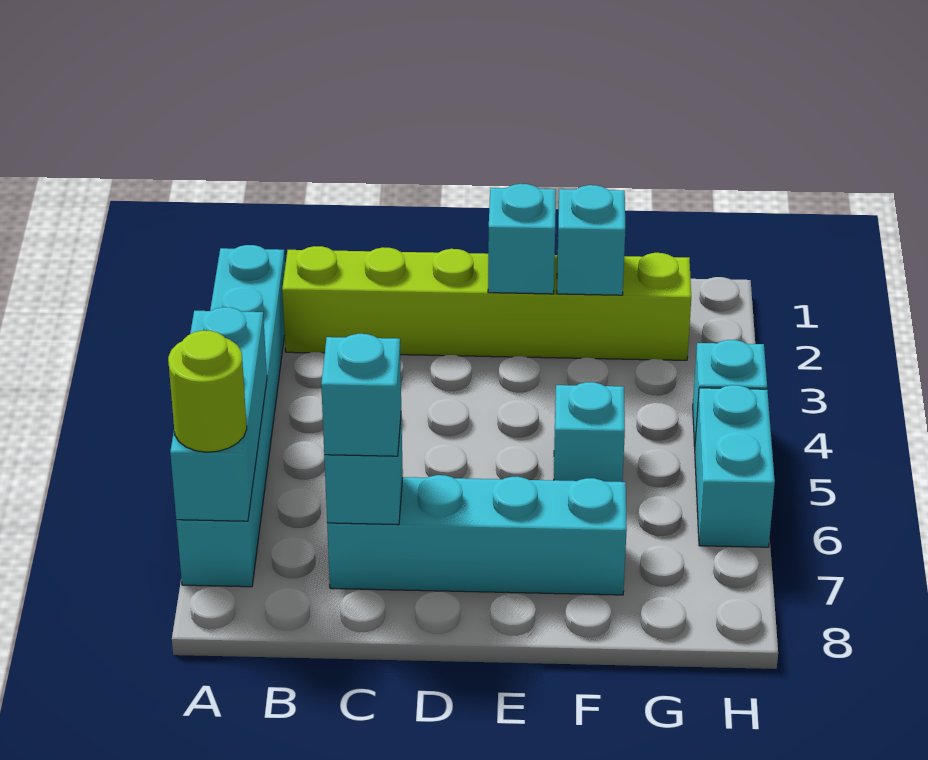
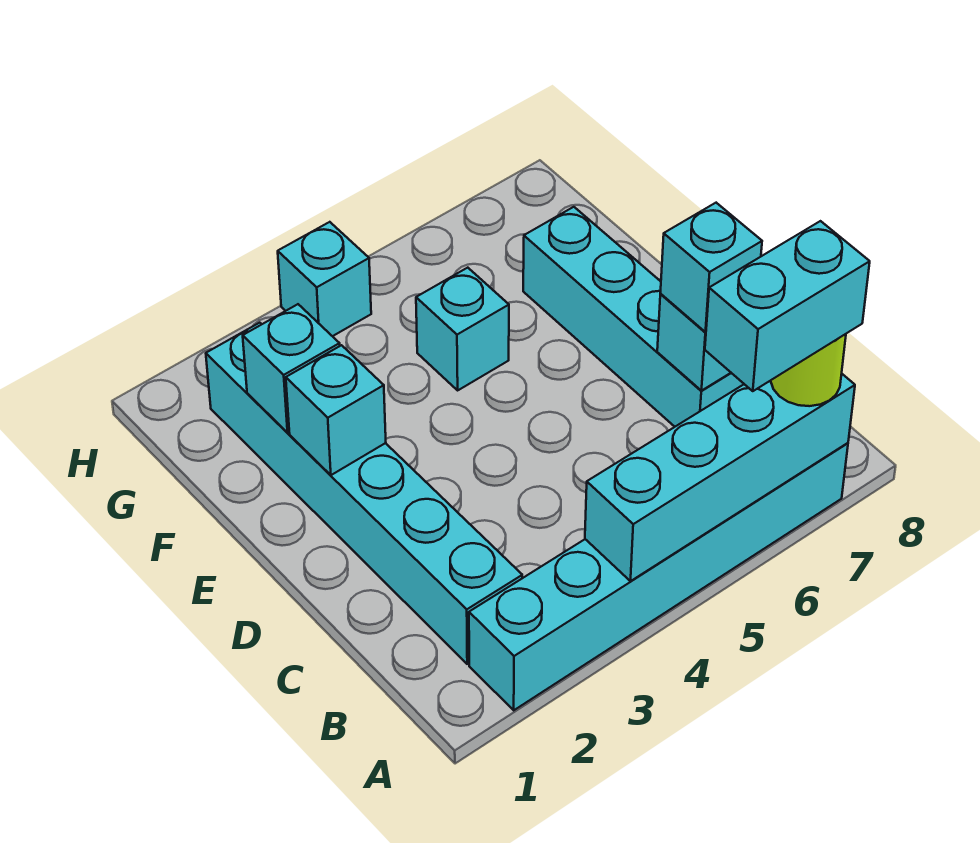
cyan brick A5:A7 level 2 -> cyan brick A4:A7 level 2
lime brick B2:G2 level 1 -> cyan brick B2:G2 level 1
cyan brick H5:H6 level 1 -> cyan brick A6:A7 level 4

